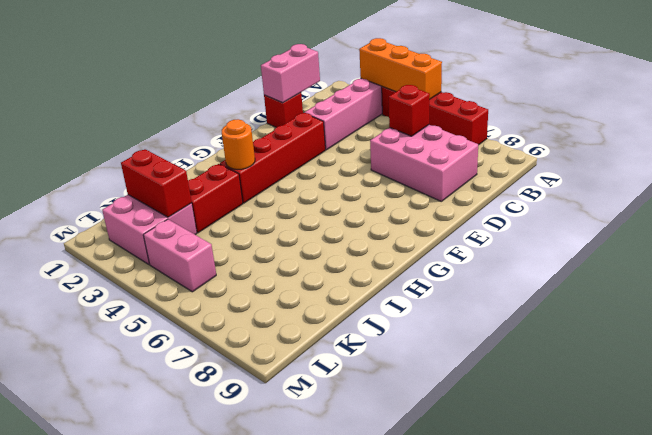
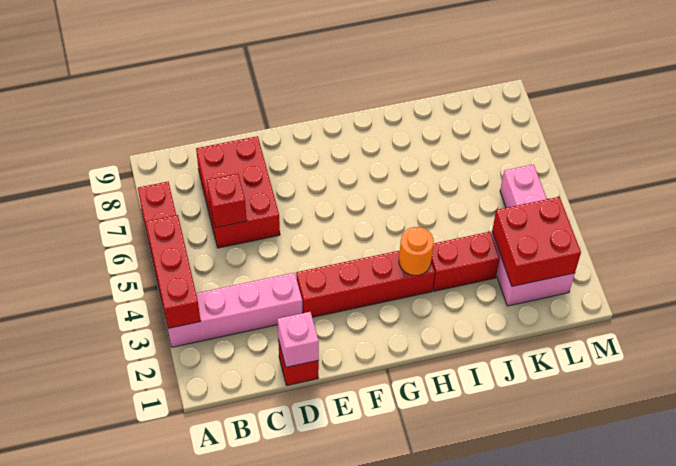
orange brick A3:A5 level 2 -> red brick A3:A5 level 2
pink brick C1:D1 level 2 -> pink brick D1 level 2
pink brick C6:D8 level 1 -> red brick C6:D8 level 1
red brick K2:K3 level 2 -> red brick K2:L3 level 2

